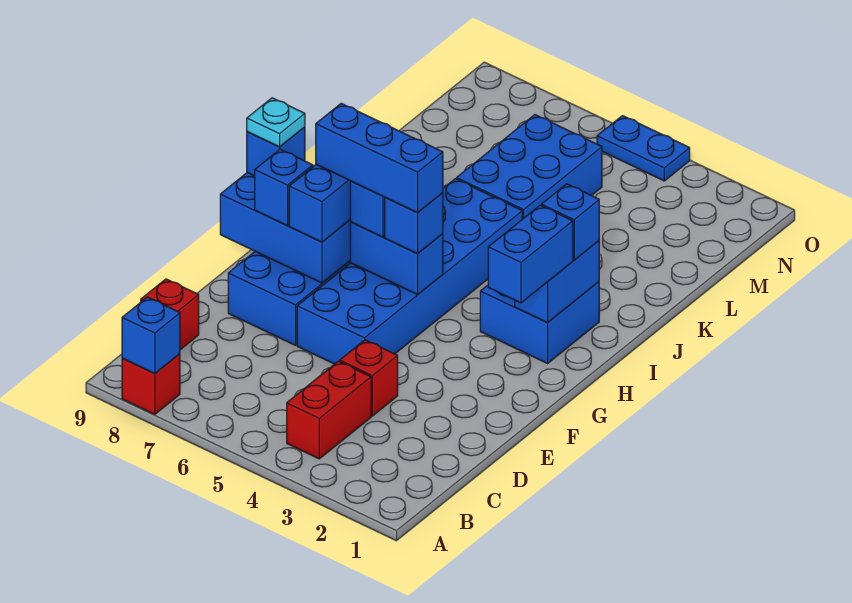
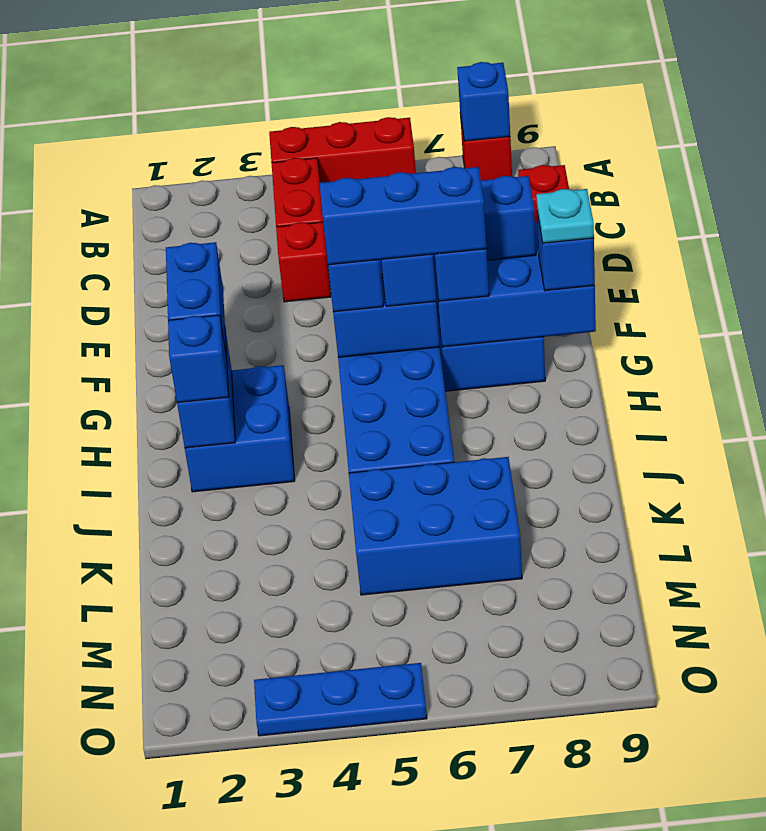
none -> red brick A4:A6 level 1
blue brick K5:M6 level 1 -> blue brick K5:L7 level 1
blue plate O4:O5 level 1 -> blue plate O3:O5 level 1

